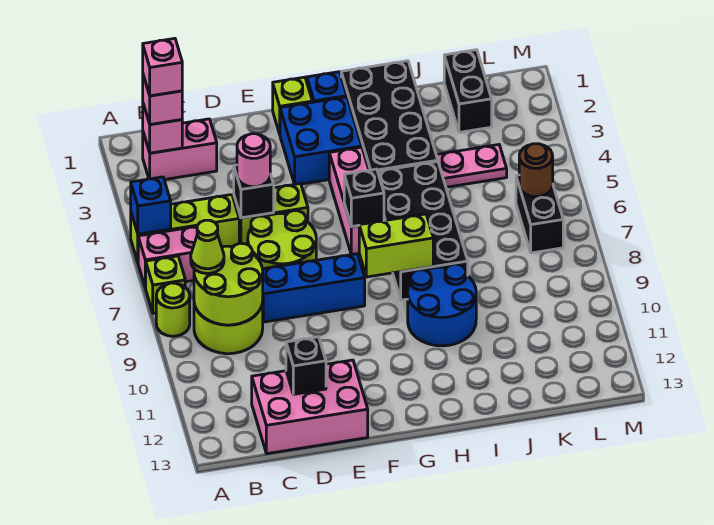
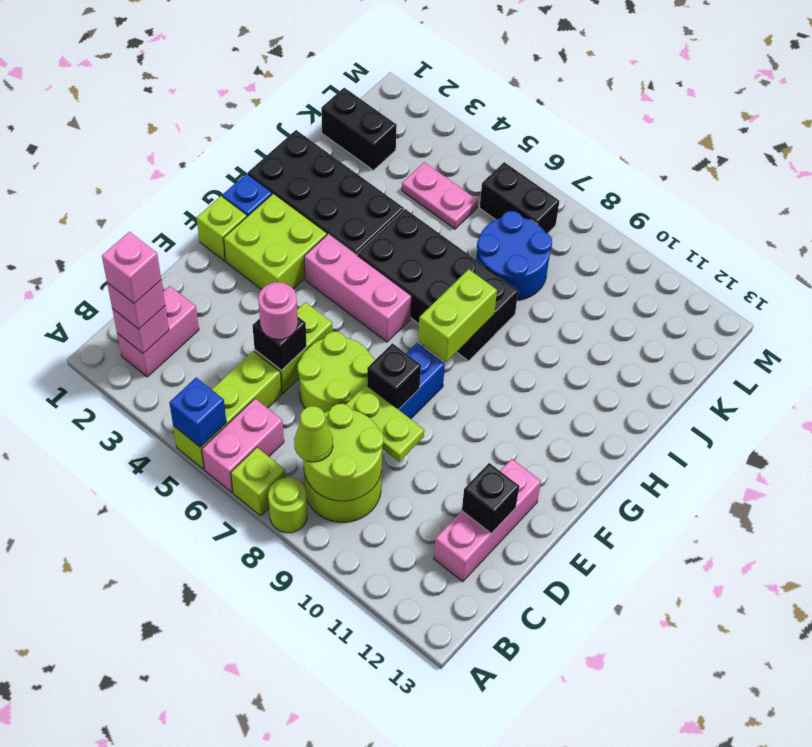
pink brick C12:E13 level 1 -> pink brick C12:E12 level 1
none -> lime plate D8:D9 level 2
blue brick F2:G3 level 1 -> lime brick F2:G3 level 1
black brick G6 level 2 -> black brick E8 level 2
blue round brick H9:I10 level 1 -> blue round brick J7:K8 level 1
pink plate J4:K4 level 1 -> pink plate K4:K5 level 1
brown round brick L6 level 2 -> none

